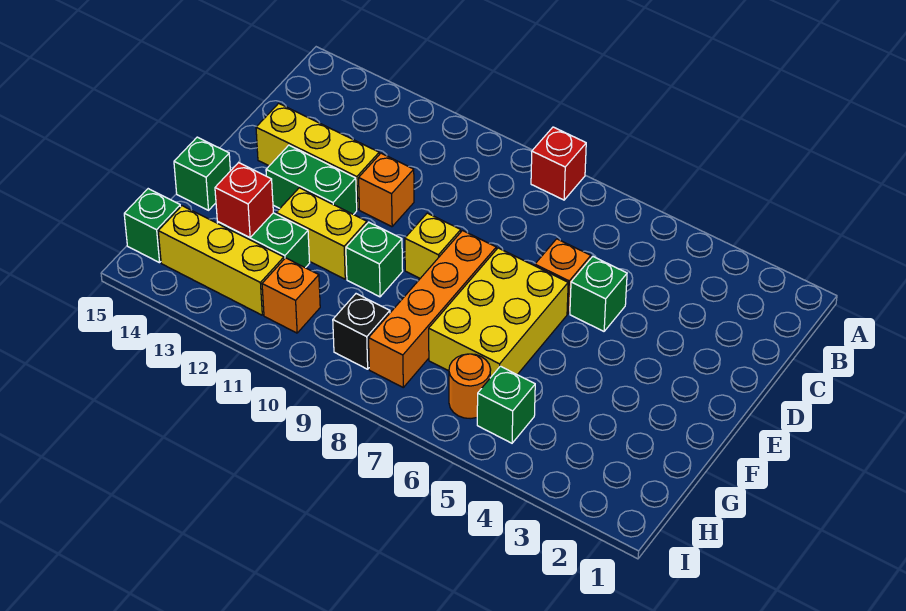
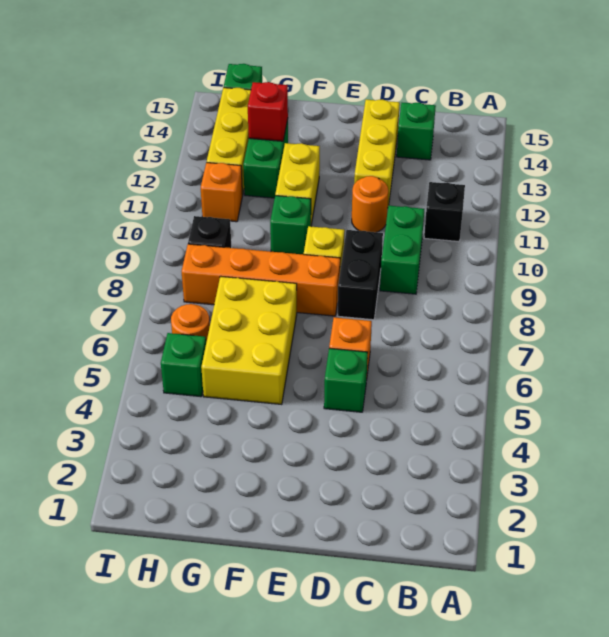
red brick A8 level 1 -> none
none -> black brick B11 level 1
none -> black brick D8:D9 level 1
orange brick D11 level 1 -> orange round brick D11 level 1
yellow brick E6:G7 level 1 -> yellow brick F5:G7 level 1
green brick E12:E13 level 1 -> green brick C9:C10 level 1
green brick F15 level 1 -> green brick C14 level 1

